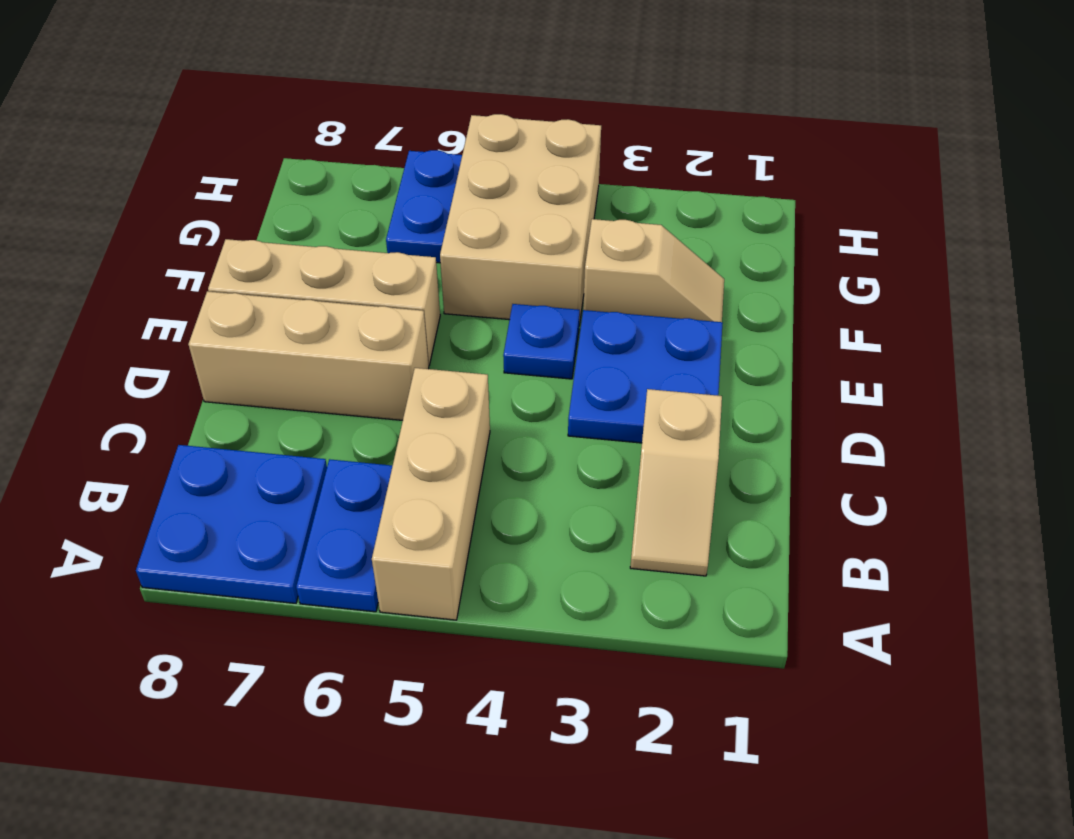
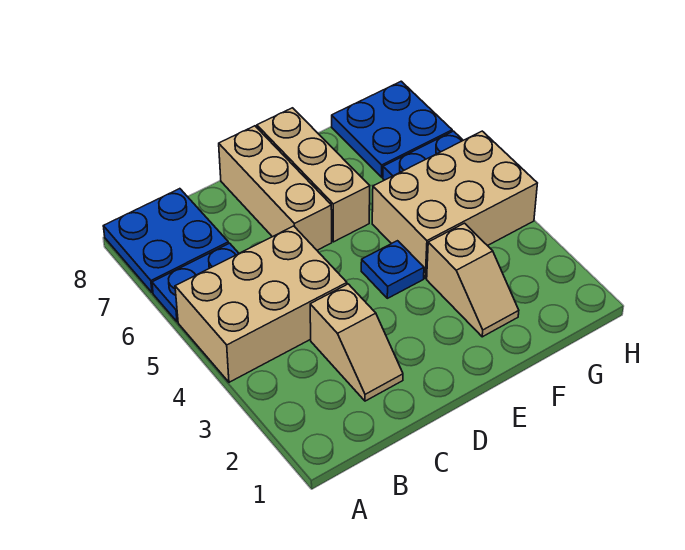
tan brick A5:C5 level 1 -> tan brick A4:C5 level 1
tan slope B2:C2 level 1 top C -> tan slope C2:C3 level 1 top 3
blue plate D2:E3 level 1 -> blue plate G7:H8 level 1

